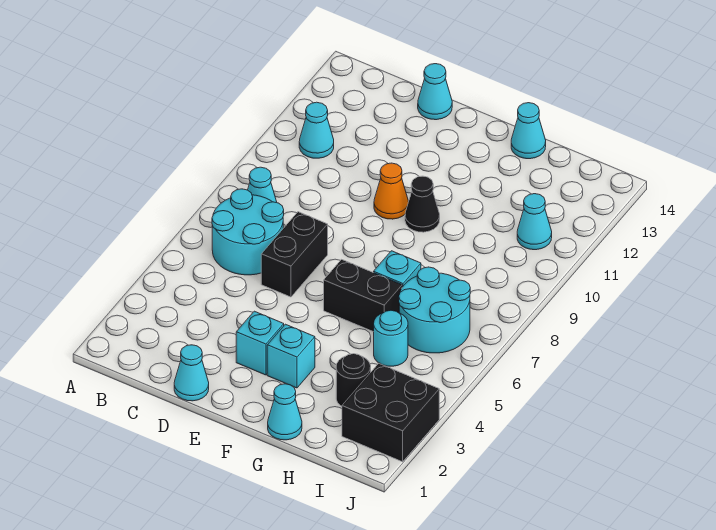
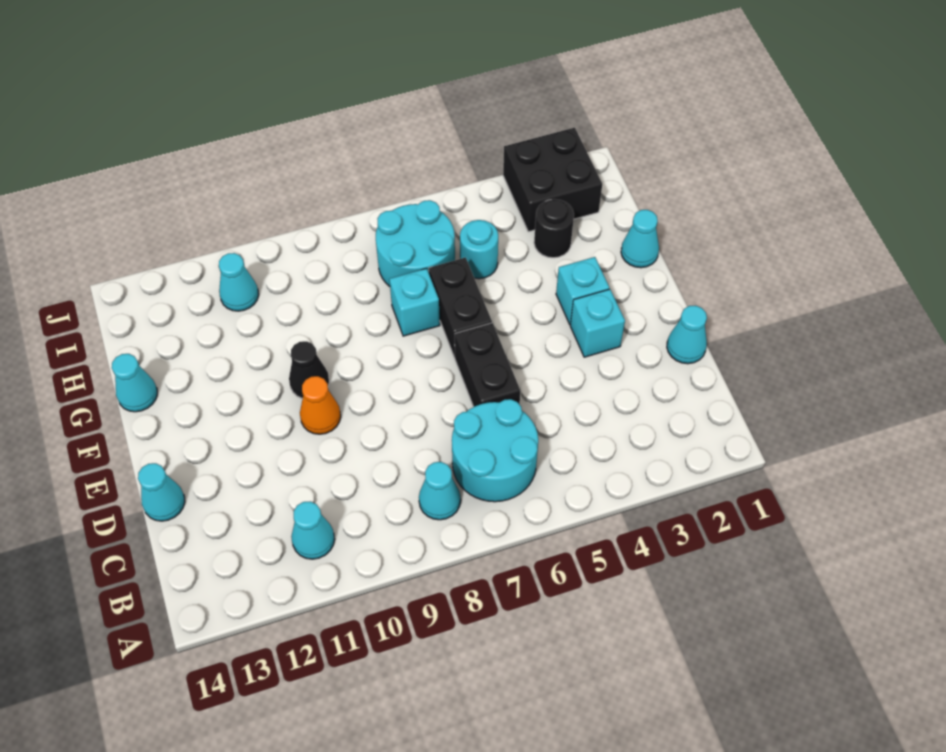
black brick D6:D7 level 1 -> black brick D6:E6 level 1

